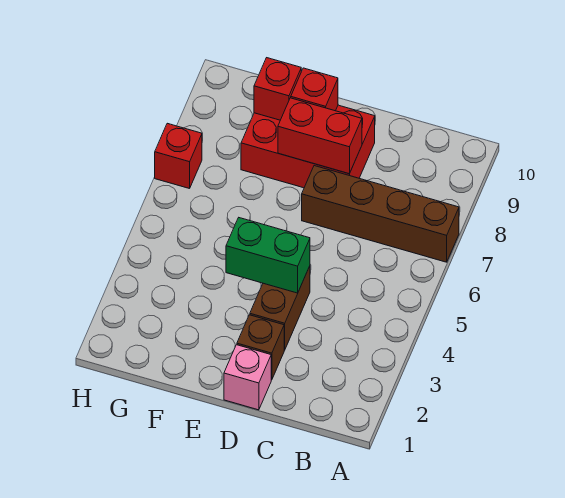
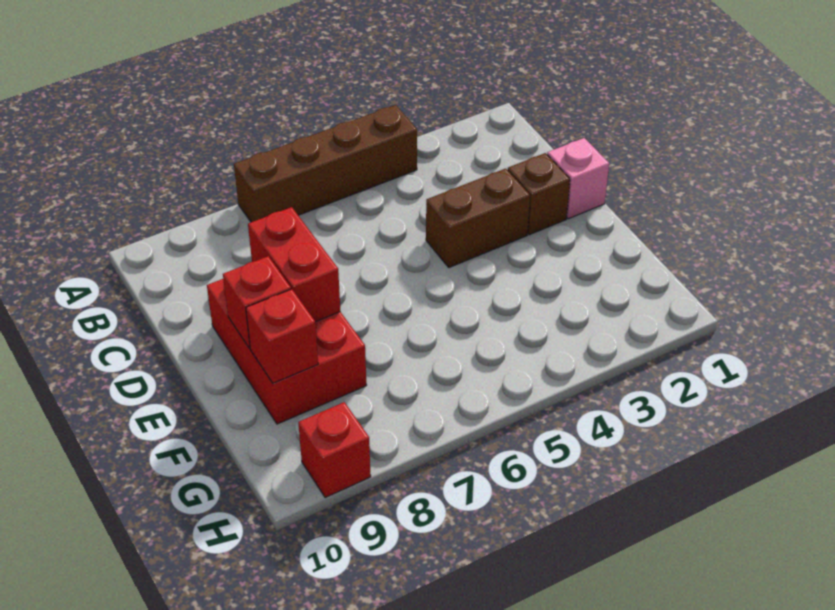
brown brick A7:D7 level 1 -> brown brick A4:A7 level 1
green brick D4:E4 level 2 -> none
red brick H7 level 1 -> red brick H9 level 1

